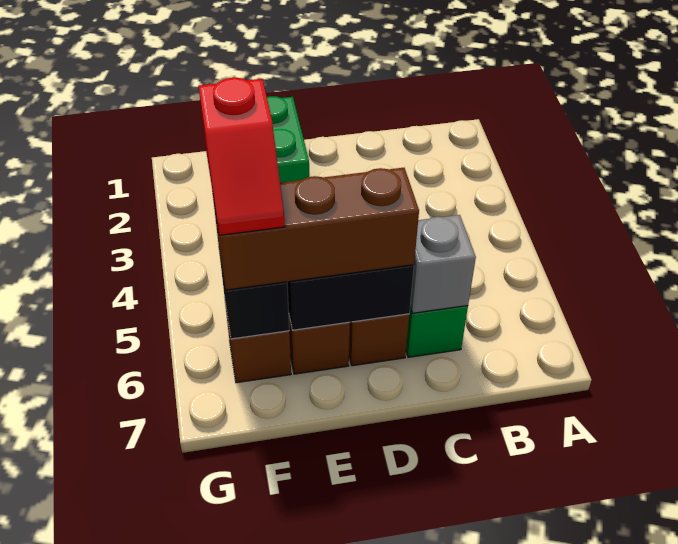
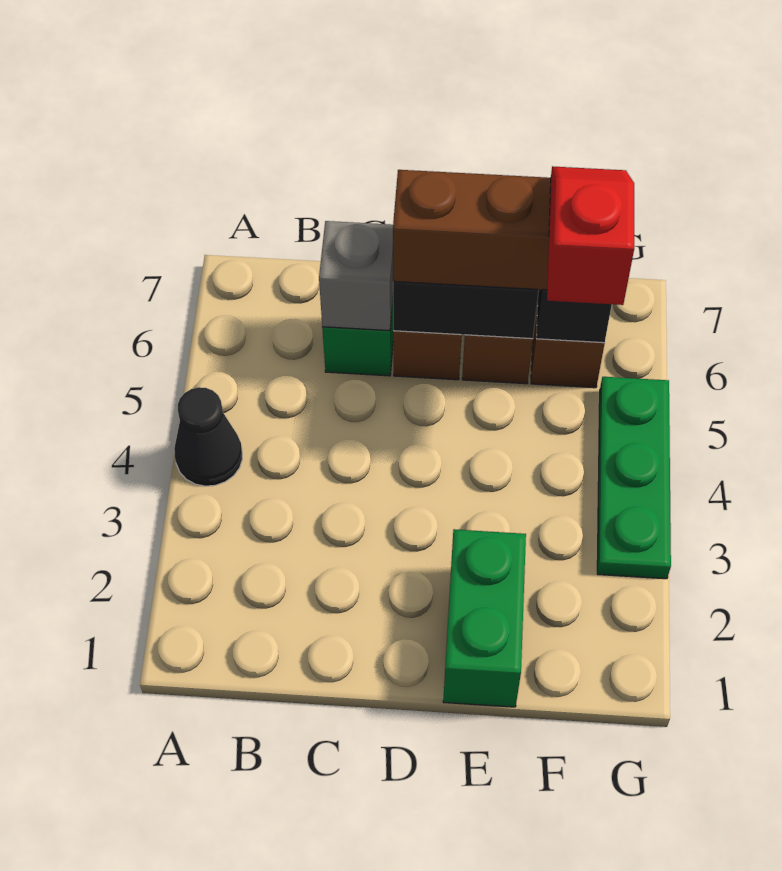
none -> black cone A4 level 1
none -> green plate G3:G5 level 1

